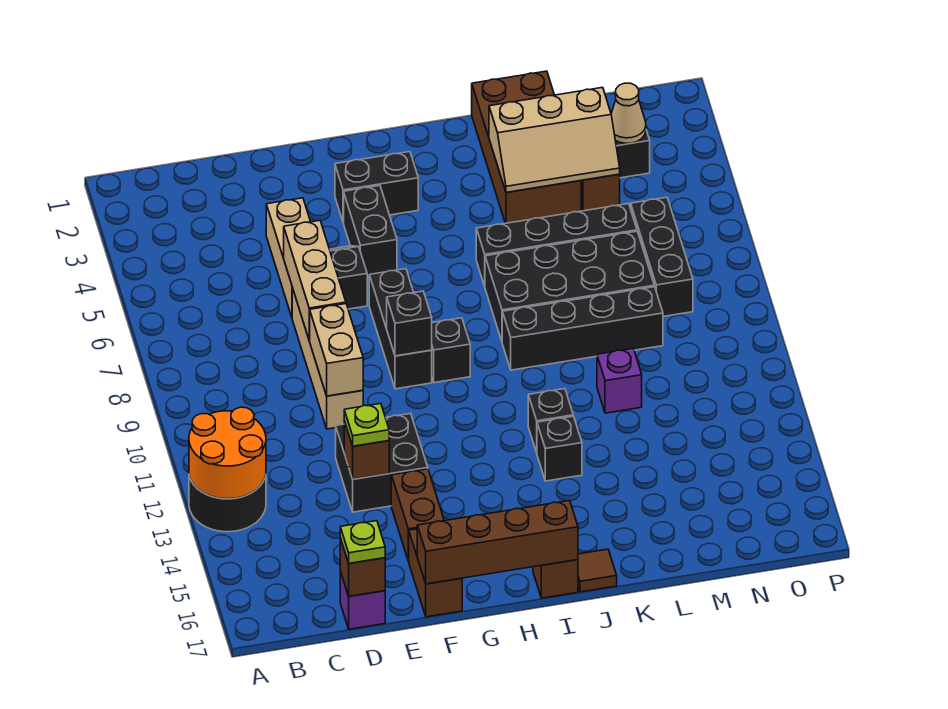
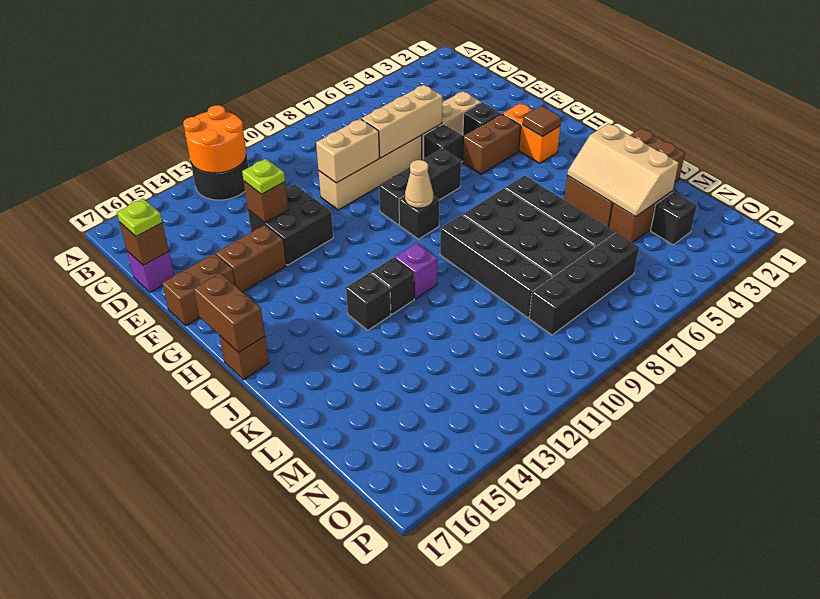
brown brick F17:I17 level 2 -> brown brick H17:I17 level 2
black brick G3:H3 level 1 -> orange brick G3:H3 level 1
black brick G4:G5 level 1 -> brown brick G4:G5 level 1
black brick G9 level 2 -> black brick F4 level 1
brown tile J17 level 1 -> brown tile H3 level 2
purple brick L11 level 1 -> purple brick J11 level 1
tan cone N3 level 2 -> tan cone H9 level 2
black brick N6:N8 level 1 -> black brick N6:N9 level 1

